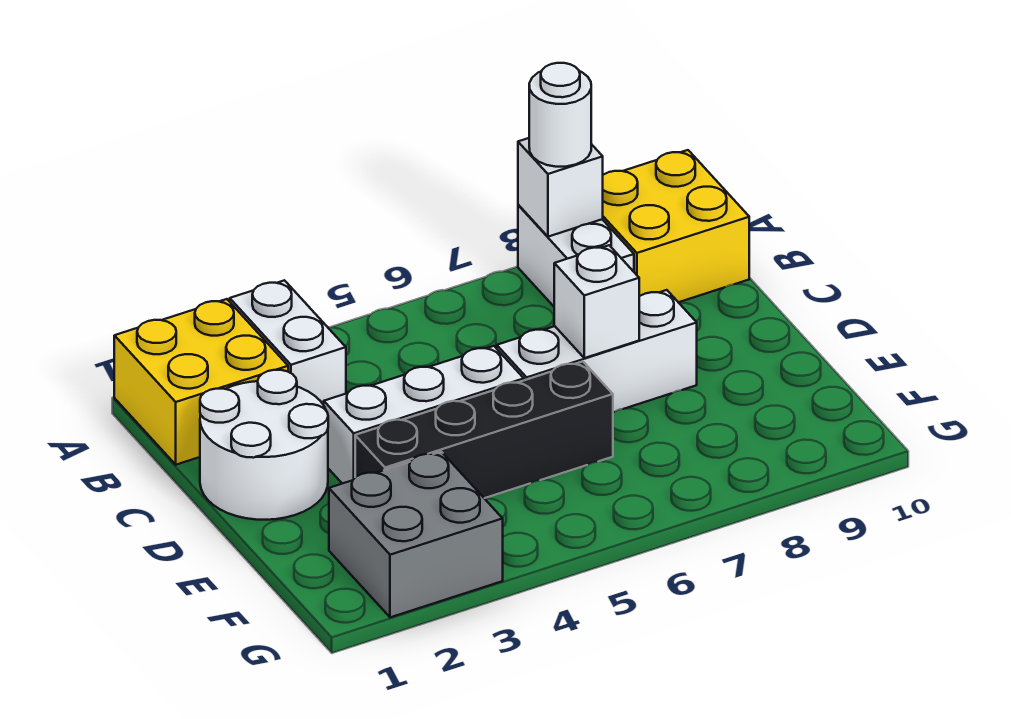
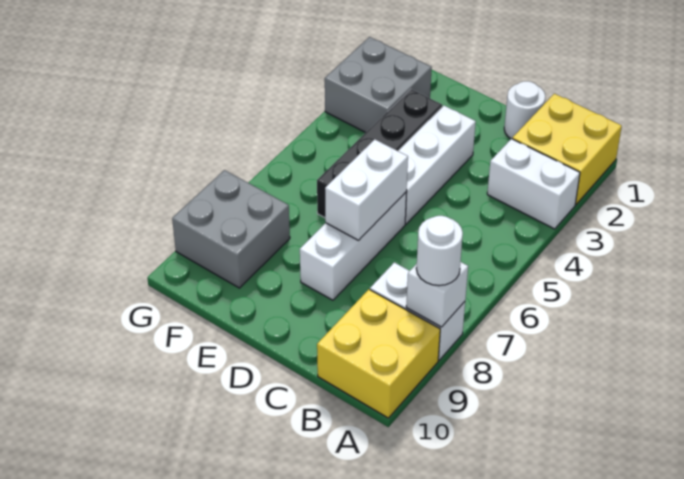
white round brick C1:D2 level 1 -> white round brick C1 level 1
white brick D7 level 2 -> white brick D6:D7 level 2
none -> grey brick F8:G9 level 1

